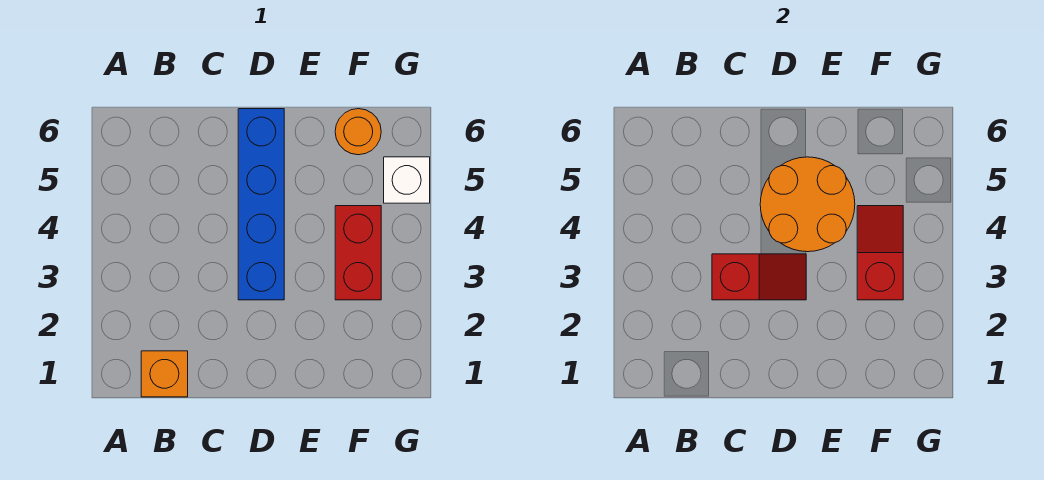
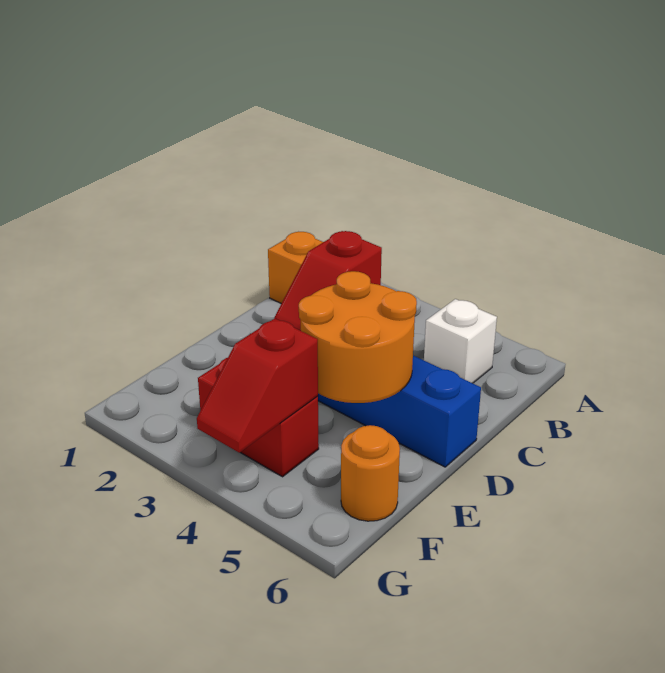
red slope F3:F4 level 2 top 3 -> red slope F4:G4 level 2 top F
white brick G5 level 1 -> white brick B5 level 1

